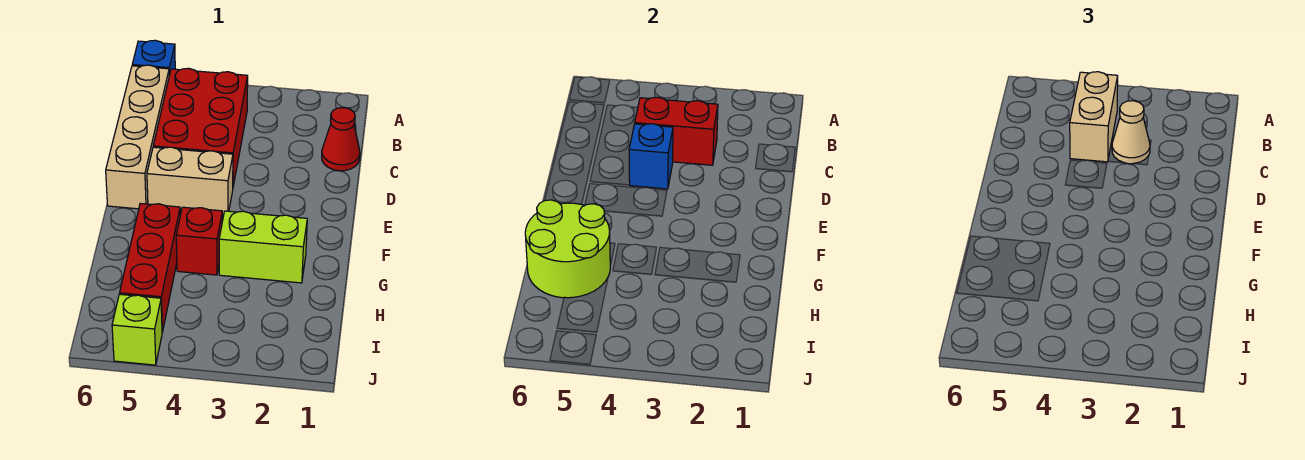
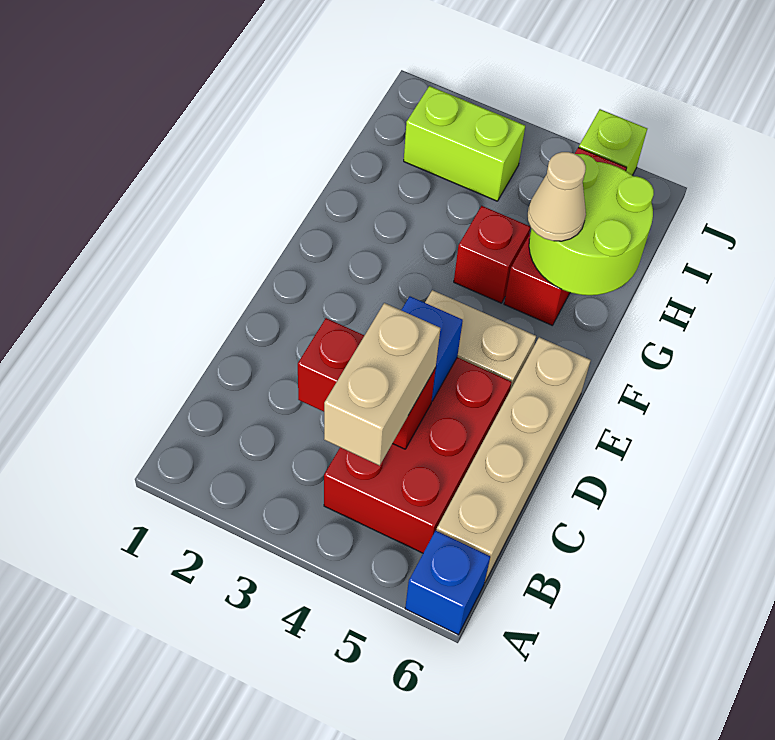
red cone C1 level 1 -> none
tan cone C3 level 3 -> tan cone G5 level 3
lime brick G2:G3 level 1 -> lime brick I2:I3 level 1

